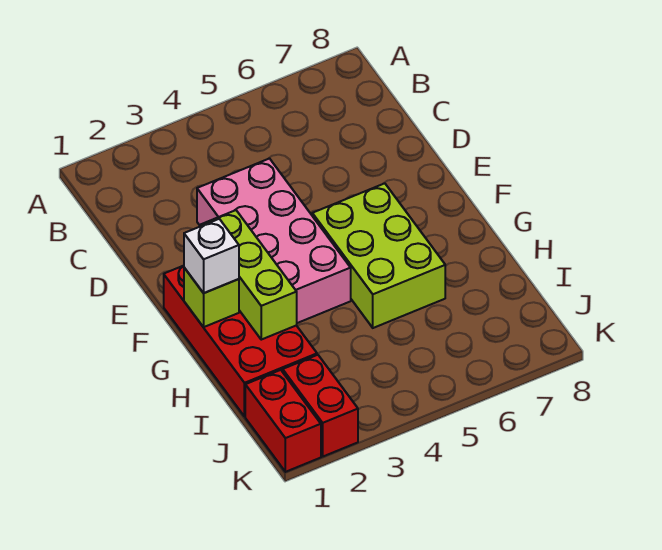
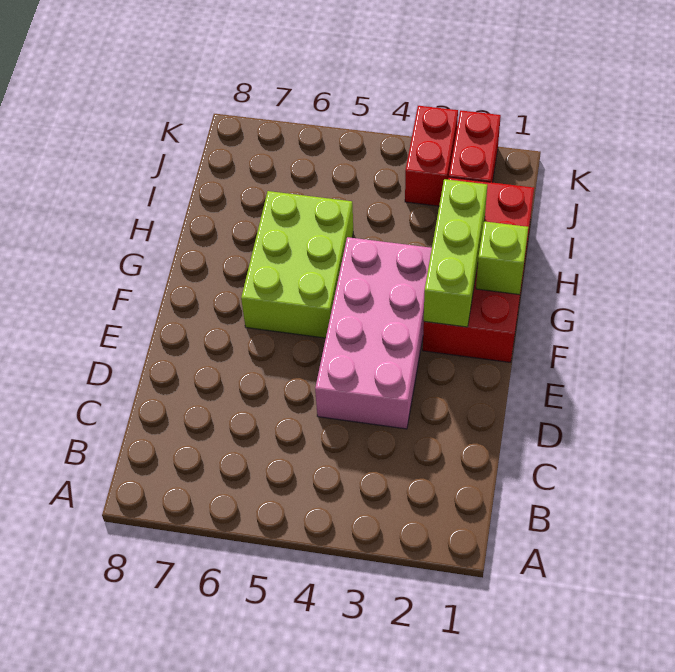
white brick G1 level 3 -> none
red brick J1:K1 level 1 -> red brick J3:K3 level 1

